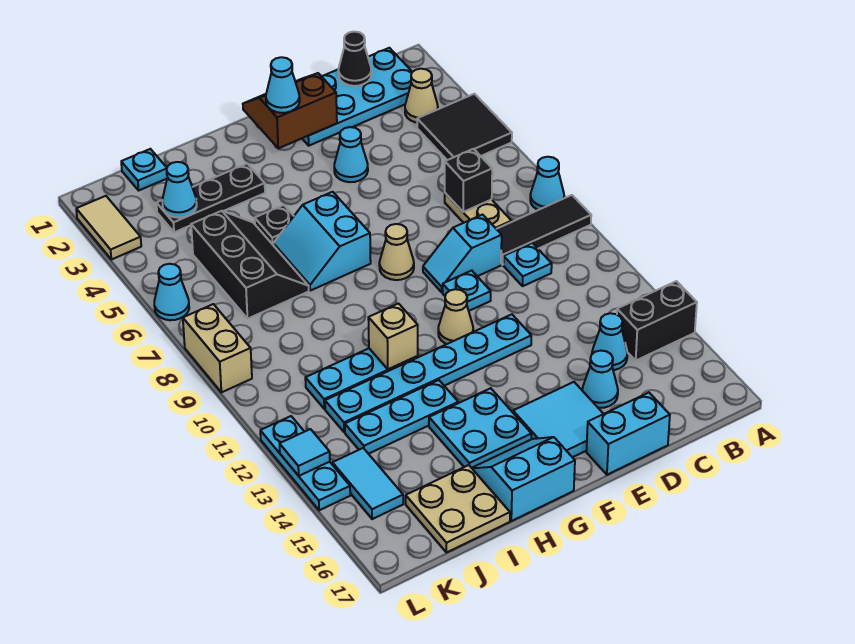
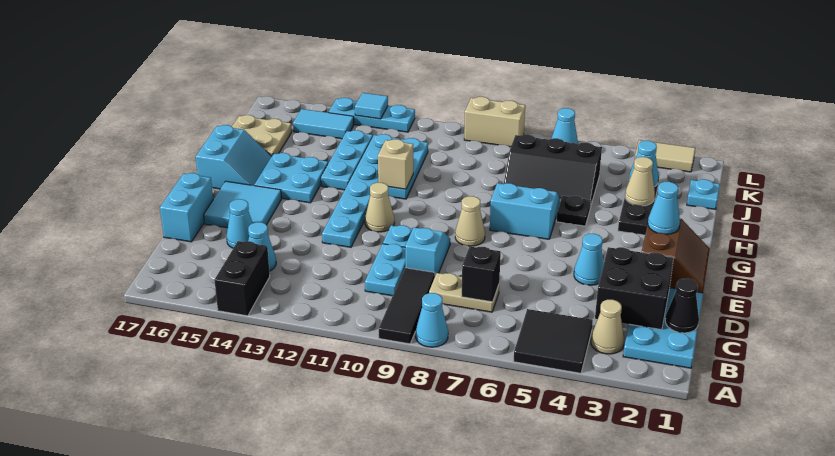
none -> black brick C2:D3 level 2
cyan plate C10 level 1 -> cyan plate C10:D10 level 1
none -> tan cone I3 level 2

